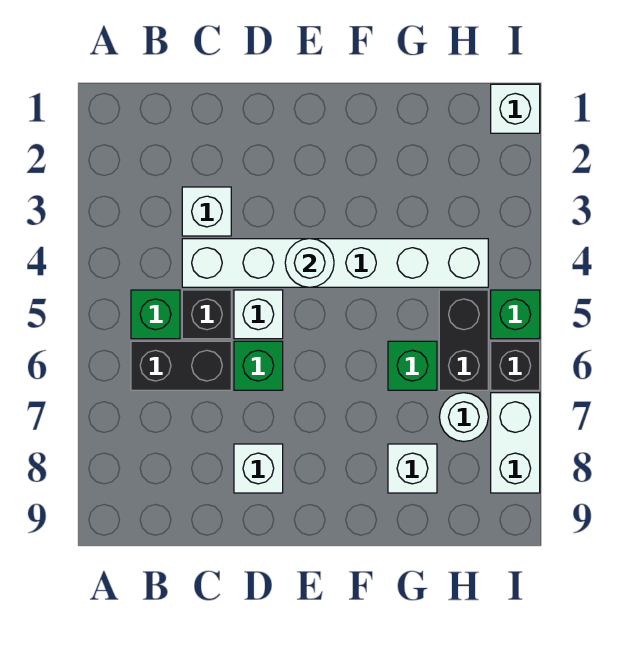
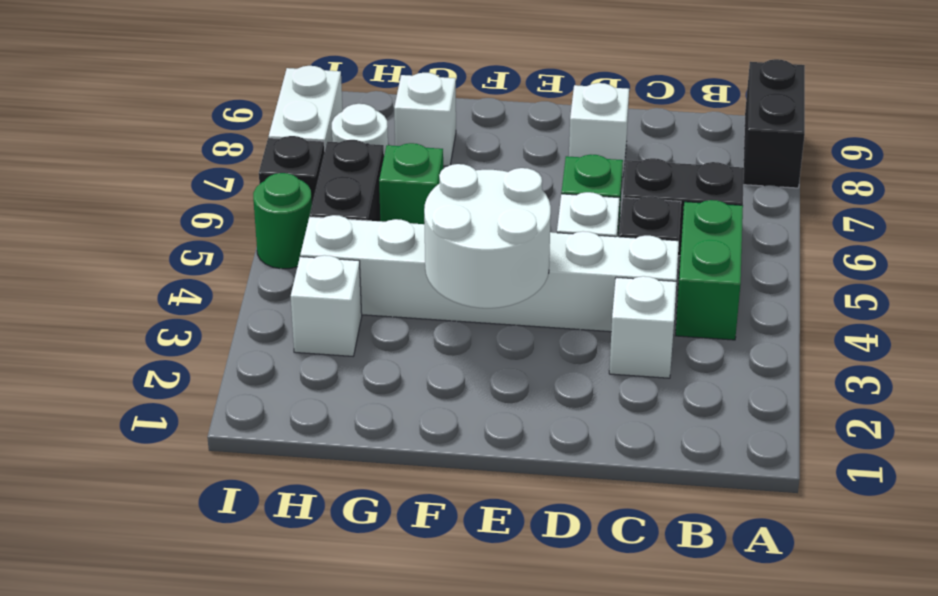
none -> black brick A8:A9 level 1
green brick B5 level 1 -> green brick B4:B5 level 1
white round brick E4 level 2 -> white round brick E3:F4 level 2
white brick I1 level 1 -> white brick H3 level 1
green brick I5 level 1 -> green round brick I5 level 1

